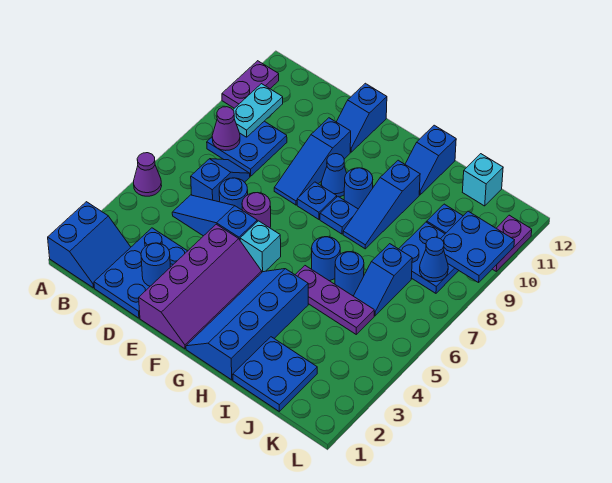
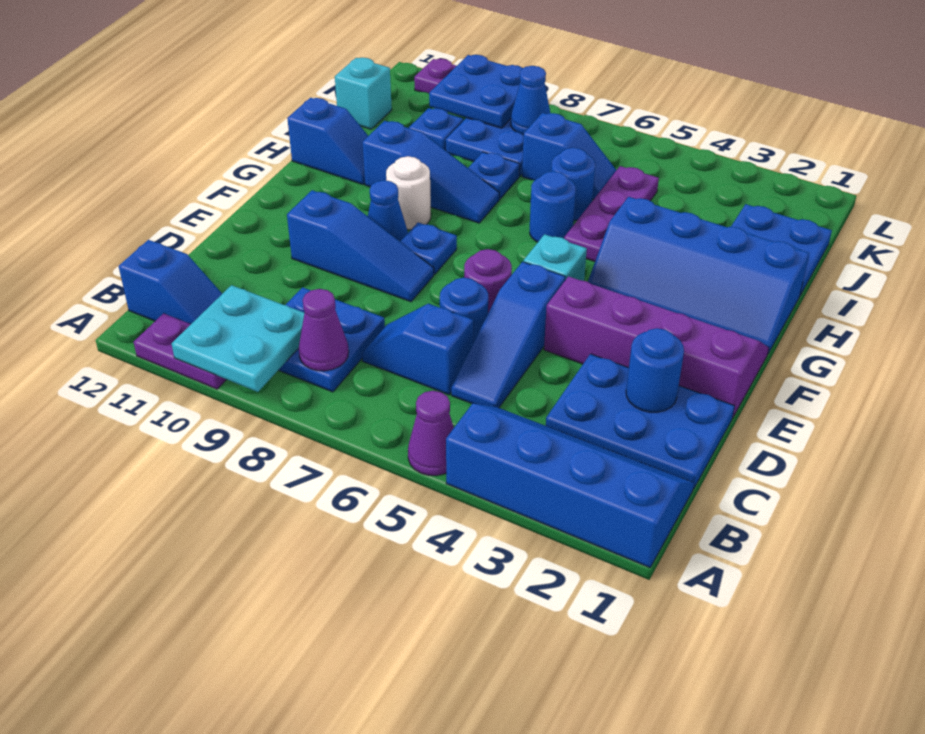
blue slope A1:B2 level 1 top A -> blue slope A1:B4 level 1 top A
cyan plate B9:B10 level 2 -> cyan plate A9:B10 level 2
blue slope E11:E12 level 1 top 12 -> blue slope B11:B12 level 1 top 12
blue plate G8 level 1 -> blue plate I8 level 1
blue round brick G9 level 1 -> white round brick G9 level 1

